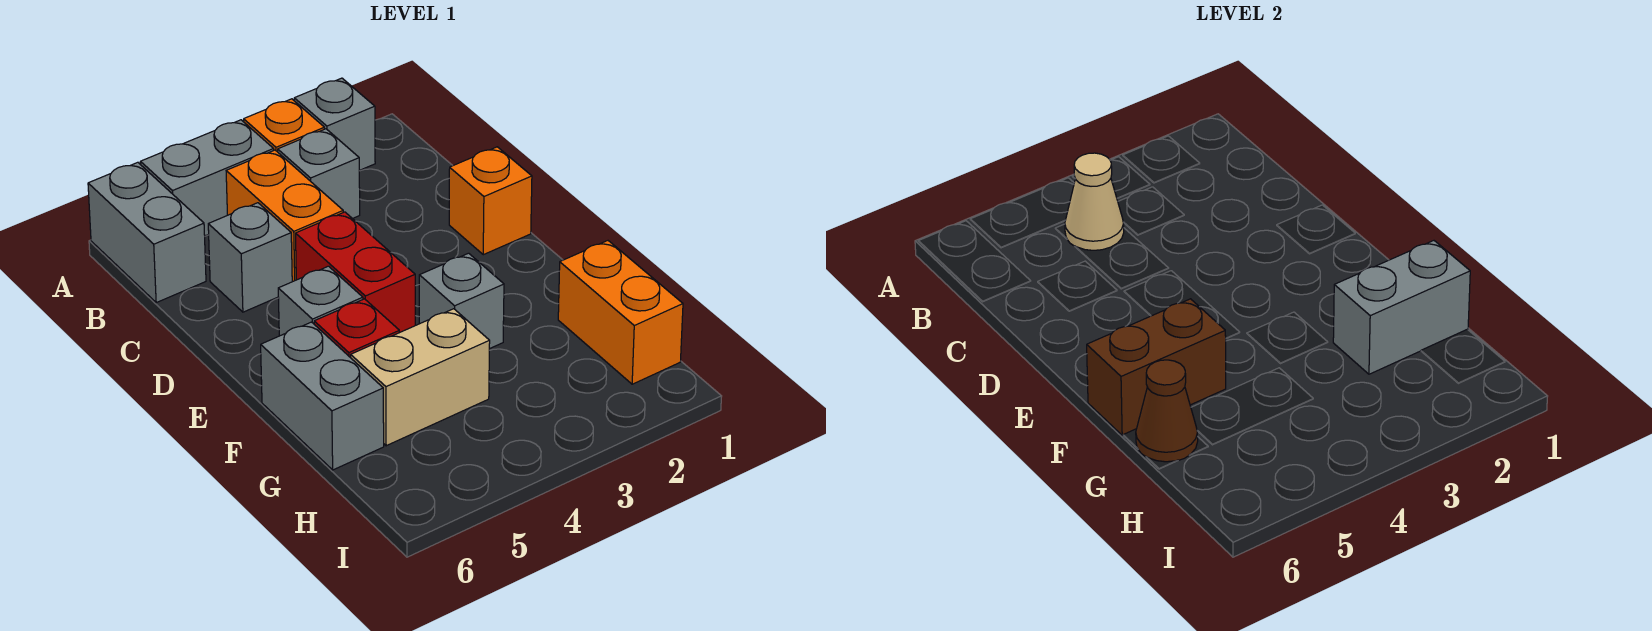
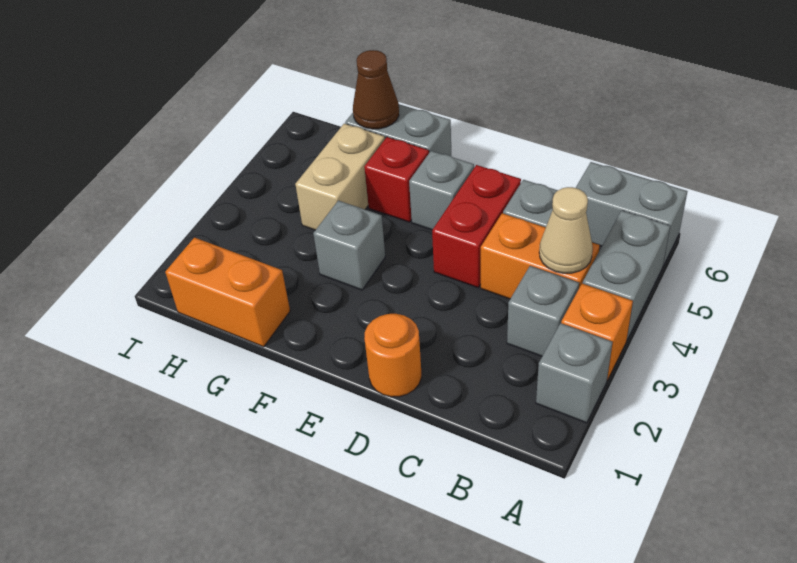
orange brick D1 level 1 -> orange round brick D1 level 1
red brick D4:E4 level 1 -> red brick D4:D5 level 1
brown brick F5:F6 level 2 -> none
grey brick G1:G2 level 2 -> none

